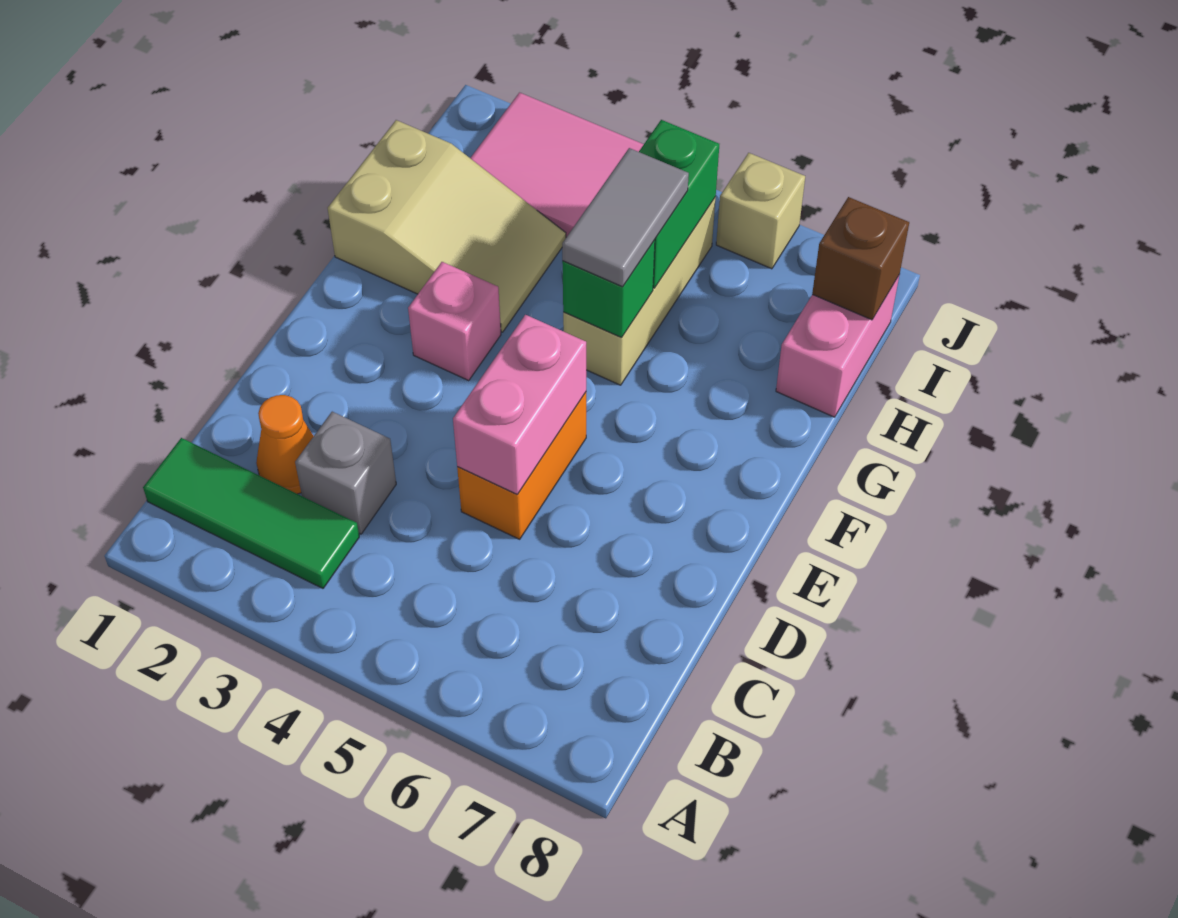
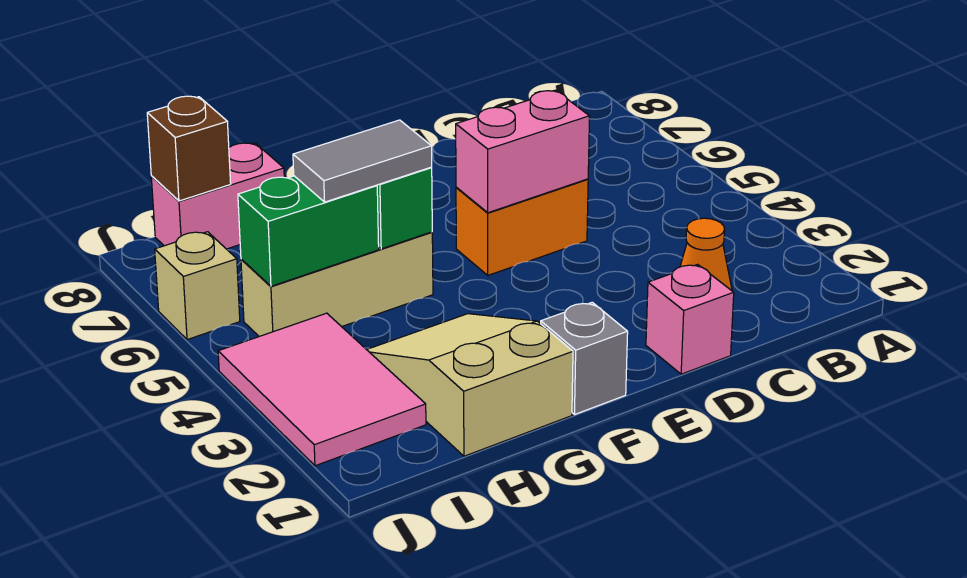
green tile B1:B3 level 1 -> none
grey brick C3 level 1 -> grey brick F1 level 1
pink brick F3 level 1 -> pink brick D1 level 1

